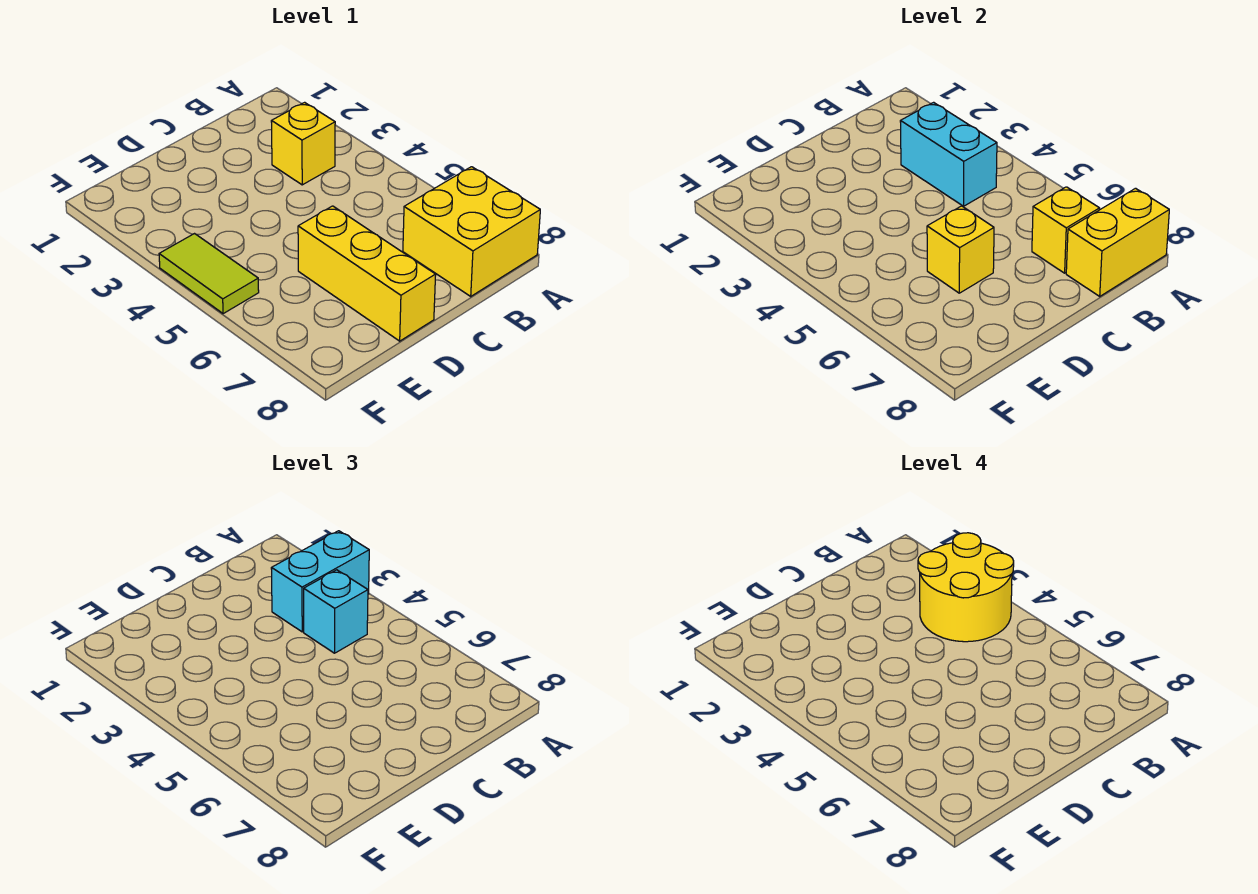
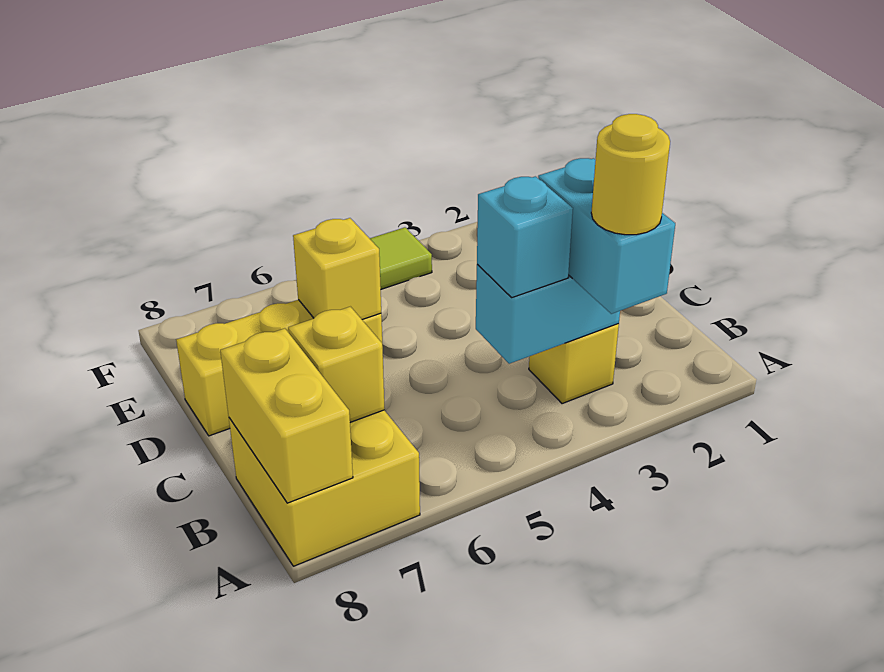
yellow round brick A3:B4 level 4 -> yellow round brick A3 level 4

